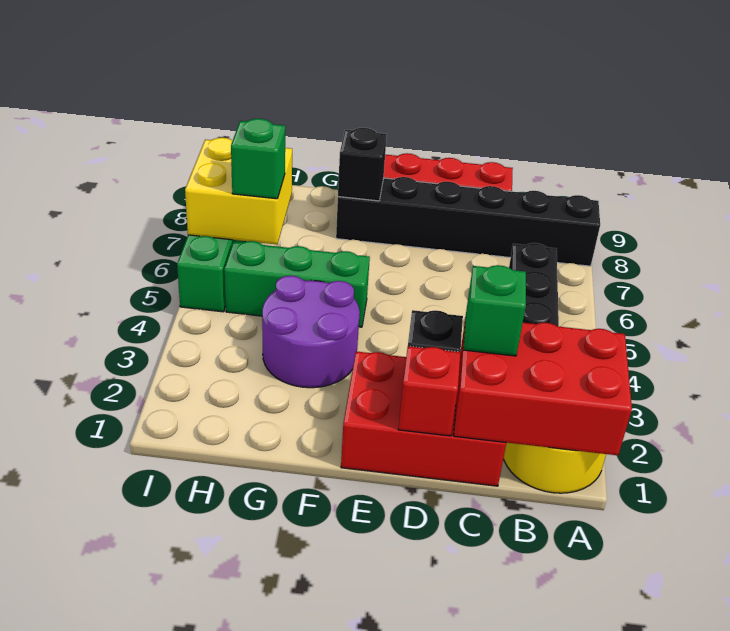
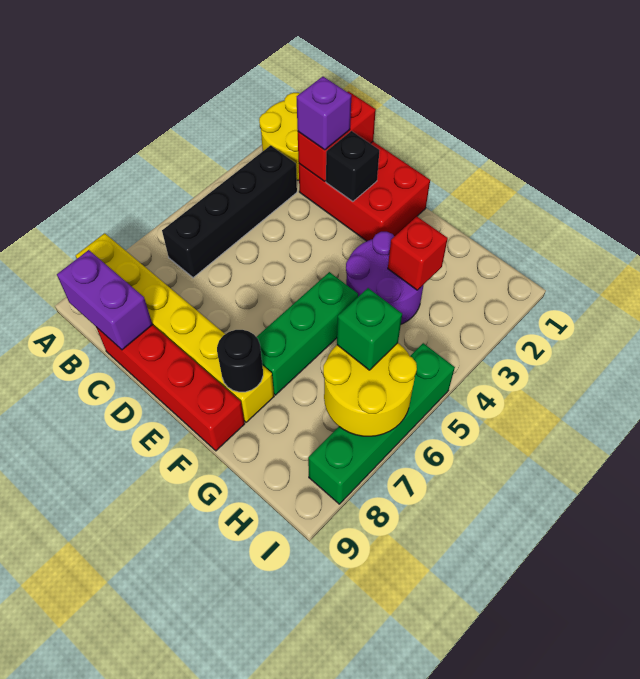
red brick A1:C2 level 2 -> red brick C1:C2 level 2
black brick A8:F8 level 1 -> yellow brick A8:F8 level 1
none -> purple brick B9:C9 level 2
green brick C2 level 3 -> purple brick C2 level 3
red brick D1 level 2 -> red brick G3 level 2
green brick F5:H5 level 1 -> green brick F5:F7 level 1
black brick F8 level 2 -> black round brick F8 level 2
yellow brick H6:I7 level 2 -> yellow round brick H6:I7 level 2

